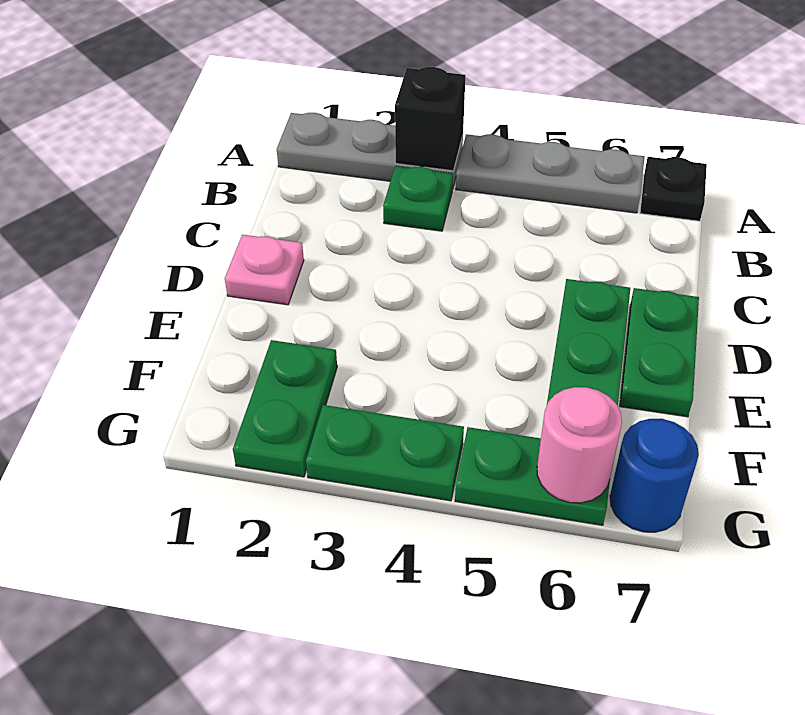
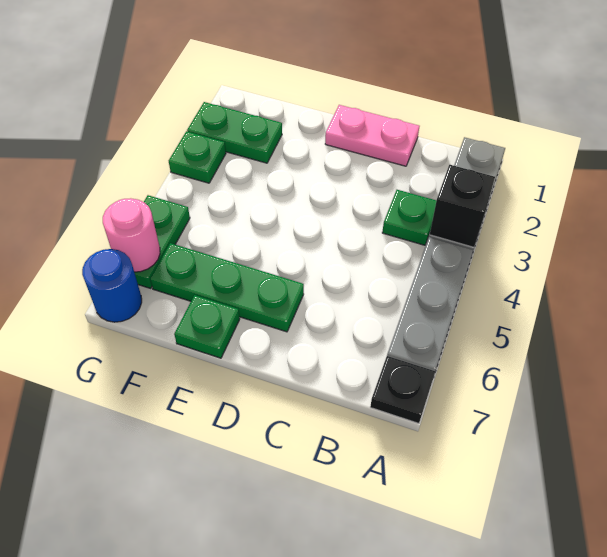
pink plate D1 level 1 -> pink plate C1:D1 level 1
green plate D7:E7 level 1 -> green plate E7 level 1
green plate G3:G4 level 1 -> green plate G3 level 1

